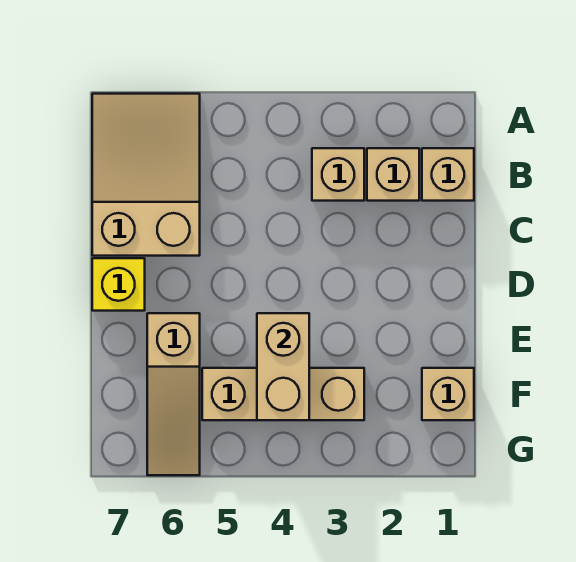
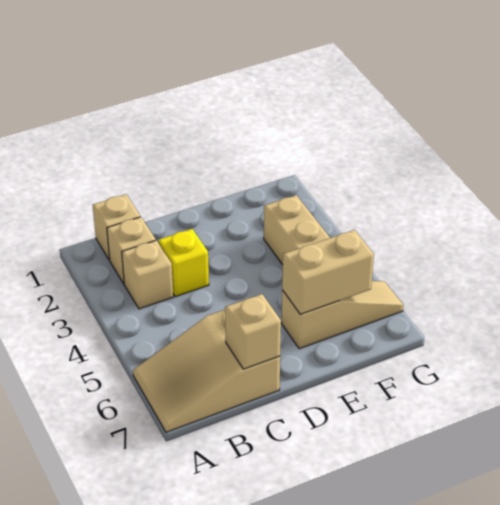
yellow brick D7 level 1 -> yellow brick C3 level 1
tan brick E4:F4 level 2 -> tan brick E6:F6 level 2
tan brick F1 level 1 -> tan brick C7 level 2

